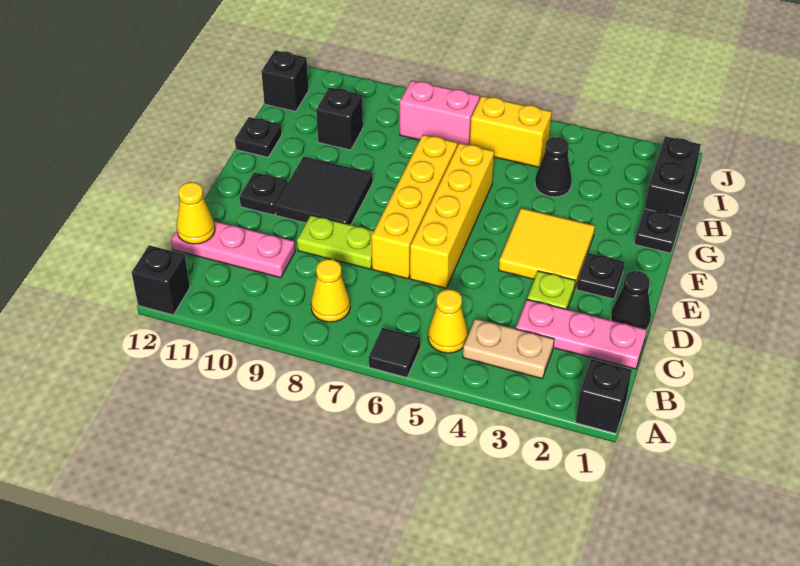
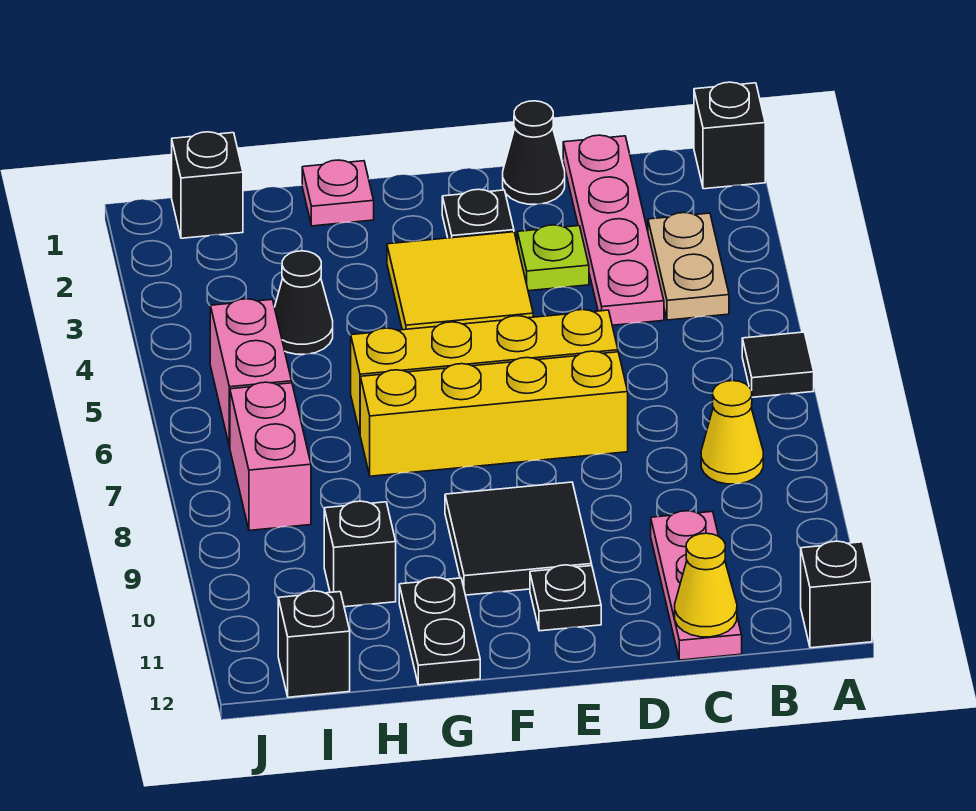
yellow cone B5 level 1 -> none
pink plate C1:C3 level 1 -> pink plate C1:C4 level 1
lime plate D8:D9 level 1 -> none
black plate G1 level 1 -> pink plate G1 level 1
black plate G12 level 1 -> black plate G11:G12 level 1
black brick H1:I1 level 1 -> black brick I1 level 1
yellow brick I5:I6 level 1 -> pink brick I5:I6 level 1

